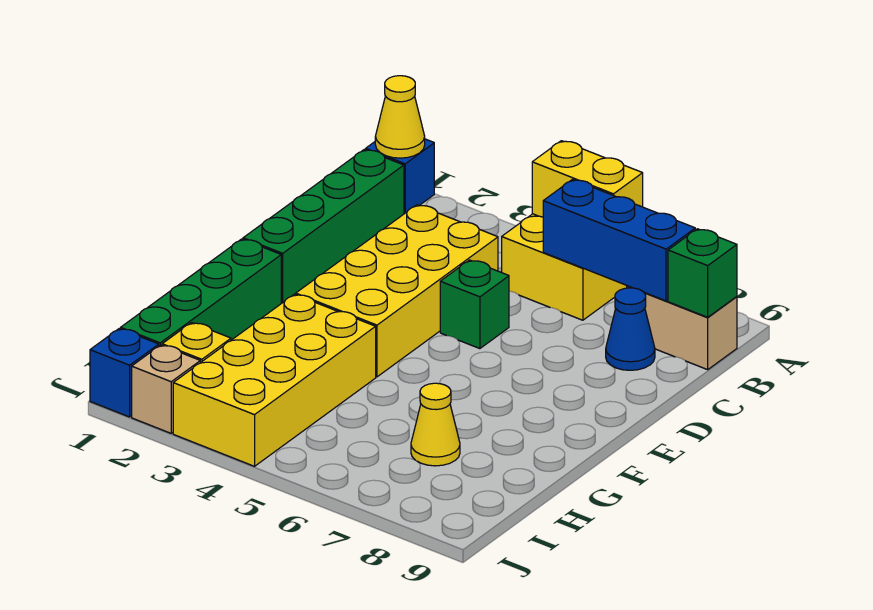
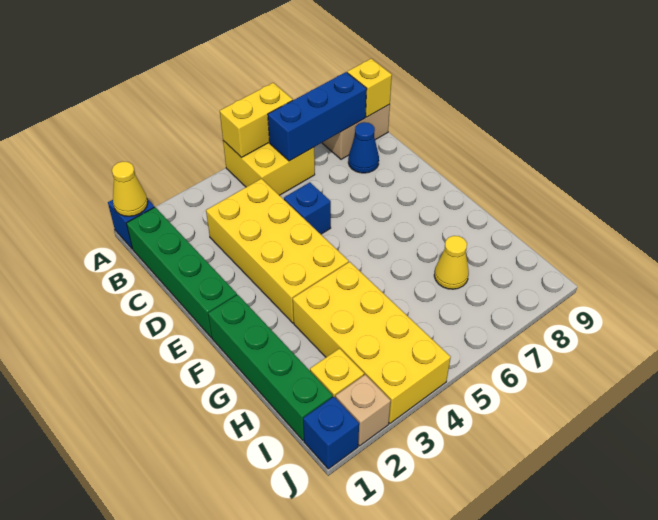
green brick B9 level 2 -> yellow brick B9 level 2
green brick D5 level 1 -> blue brick D5 level 1

